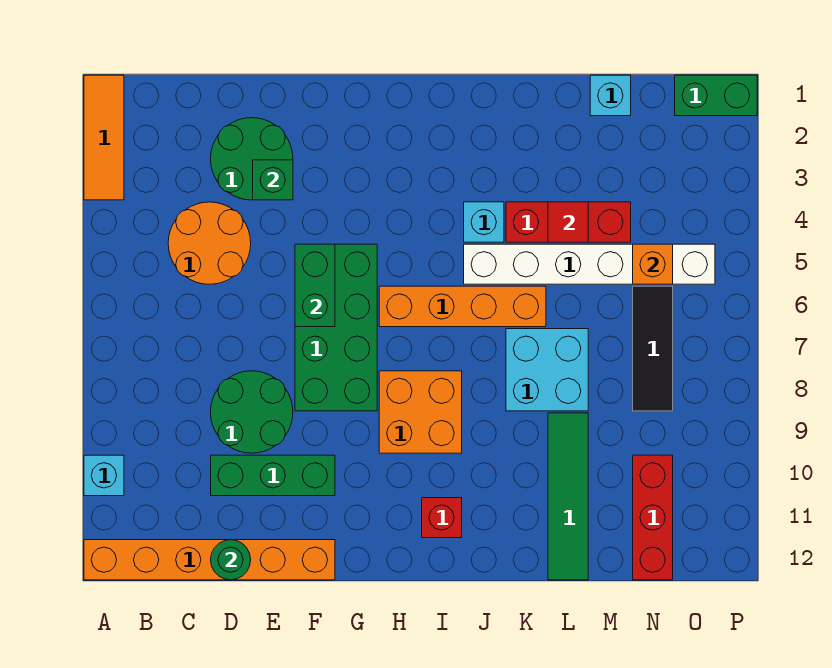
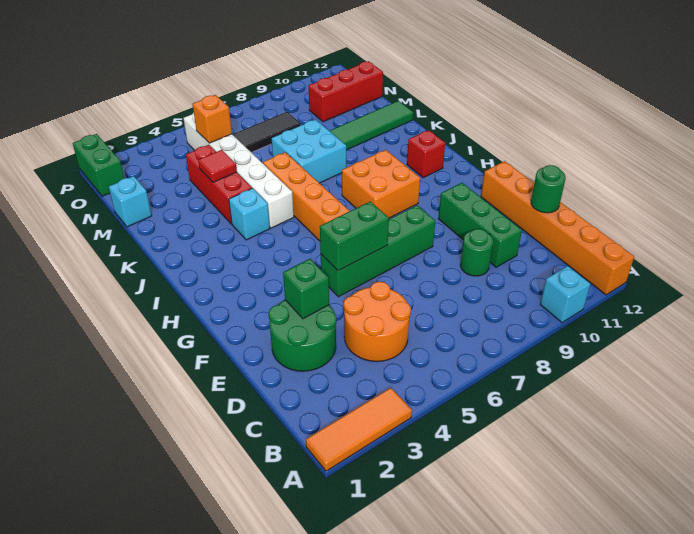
green round brick D8:E9 level 1 -> green round brick D9 level 1
green brick F5:G8 level 1 -> green brick F5:F8 level 1

